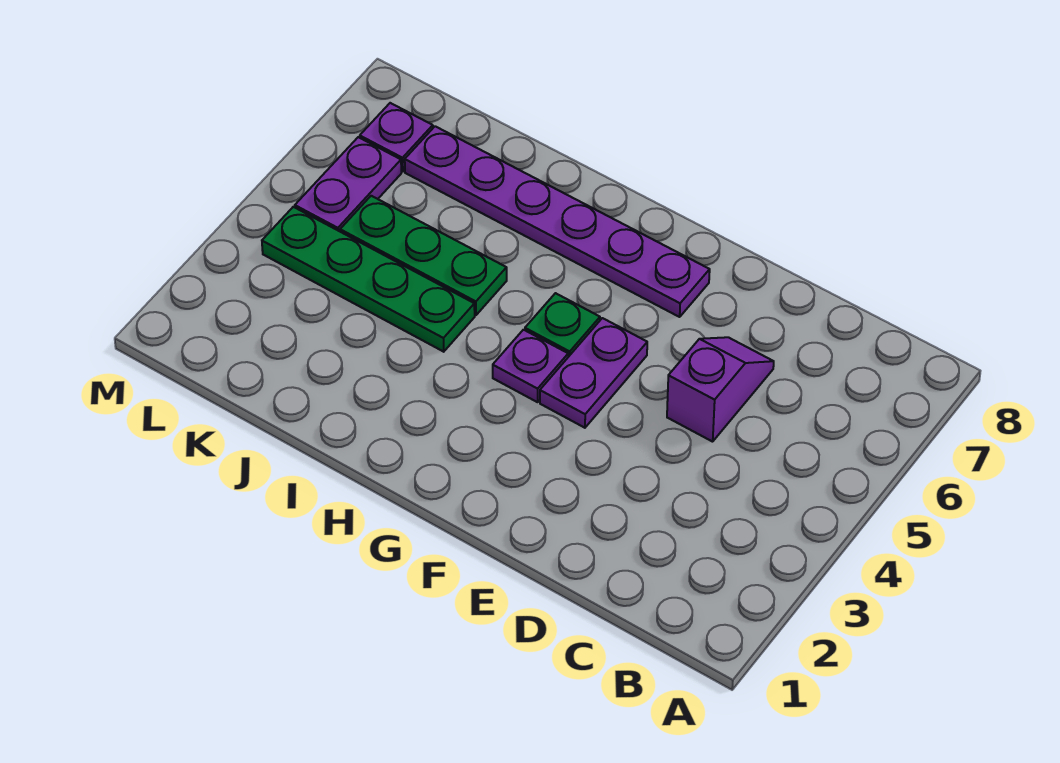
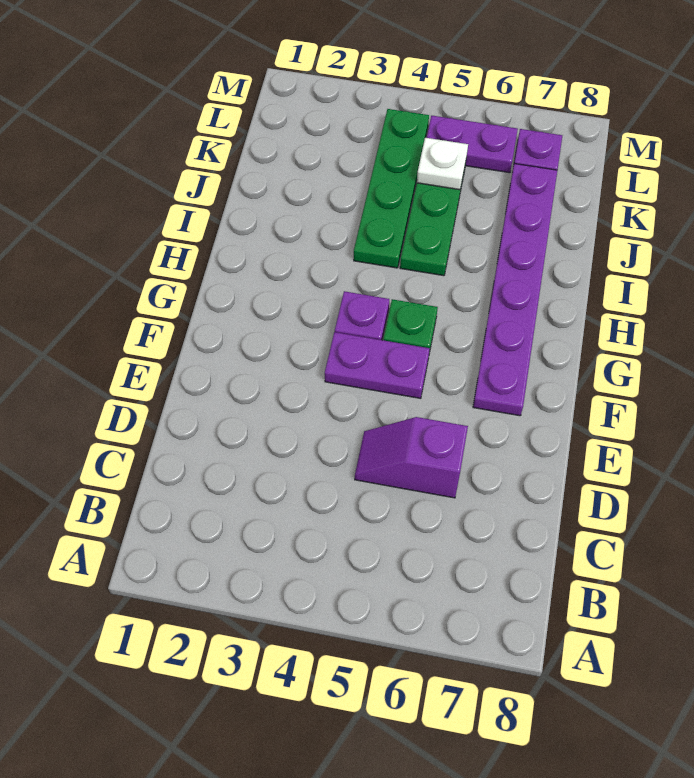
purple slope D5:D6 level 1 top 5 -> purple slope D5:D6 level 1 top 6
none -> white plate K5 level 2

